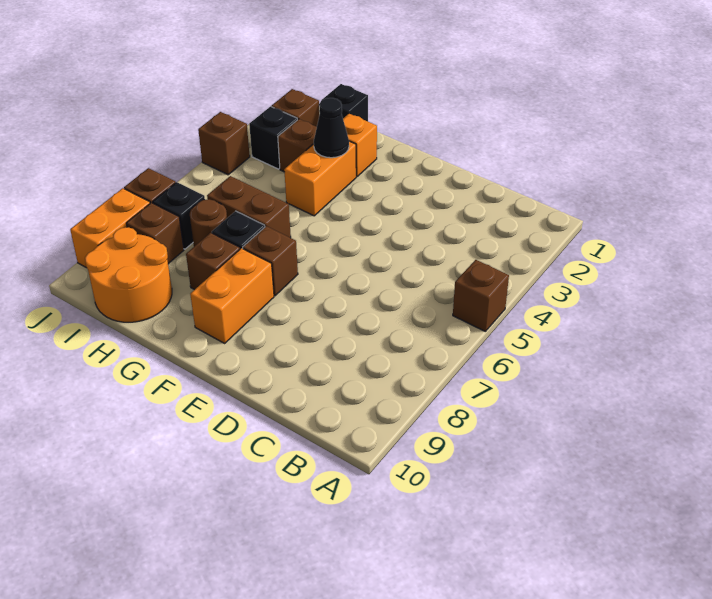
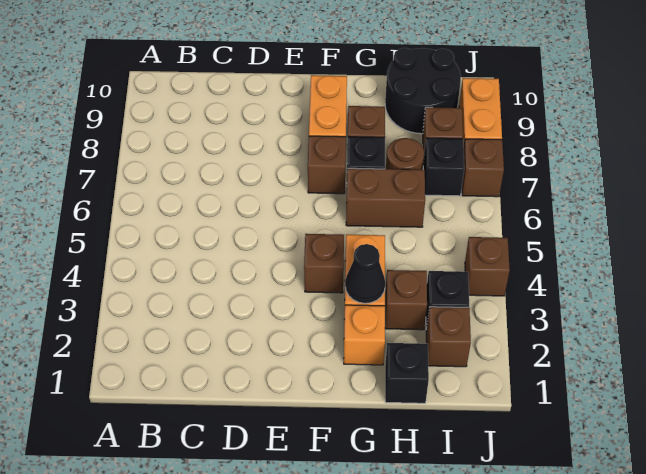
brown brick A5 level 1 -> brown brick F4 level 1
orange round brick H9:I10 level 1 -> black round brick H9:I10 level 1

